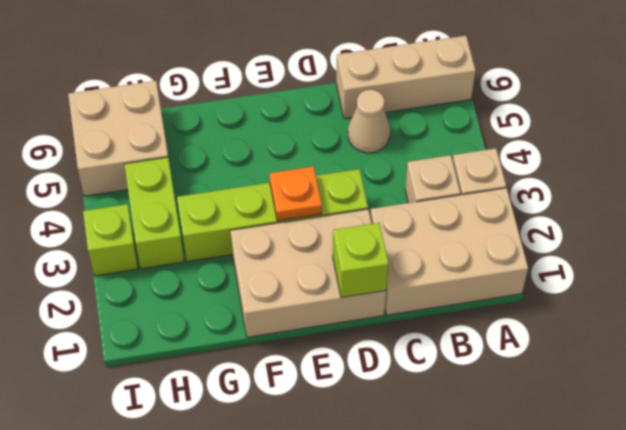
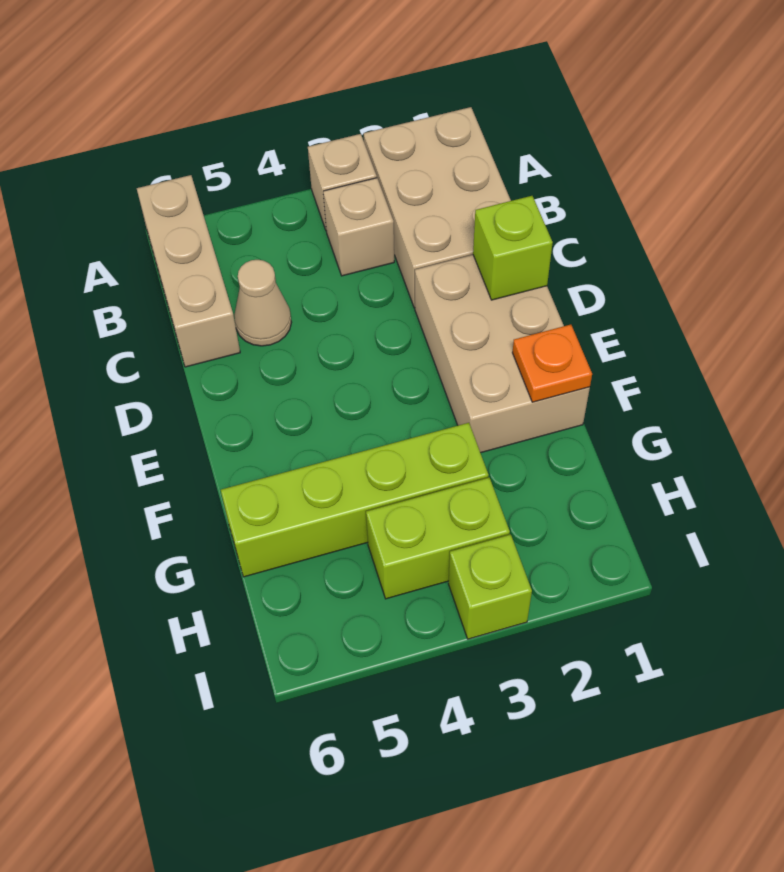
lime brick D3:G3 level 1 -> lime brick G3:G6 level 1
orange plate E3 level 2 -> orange plate F1 level 2
tan brick H5:I6 level 1 -> none

